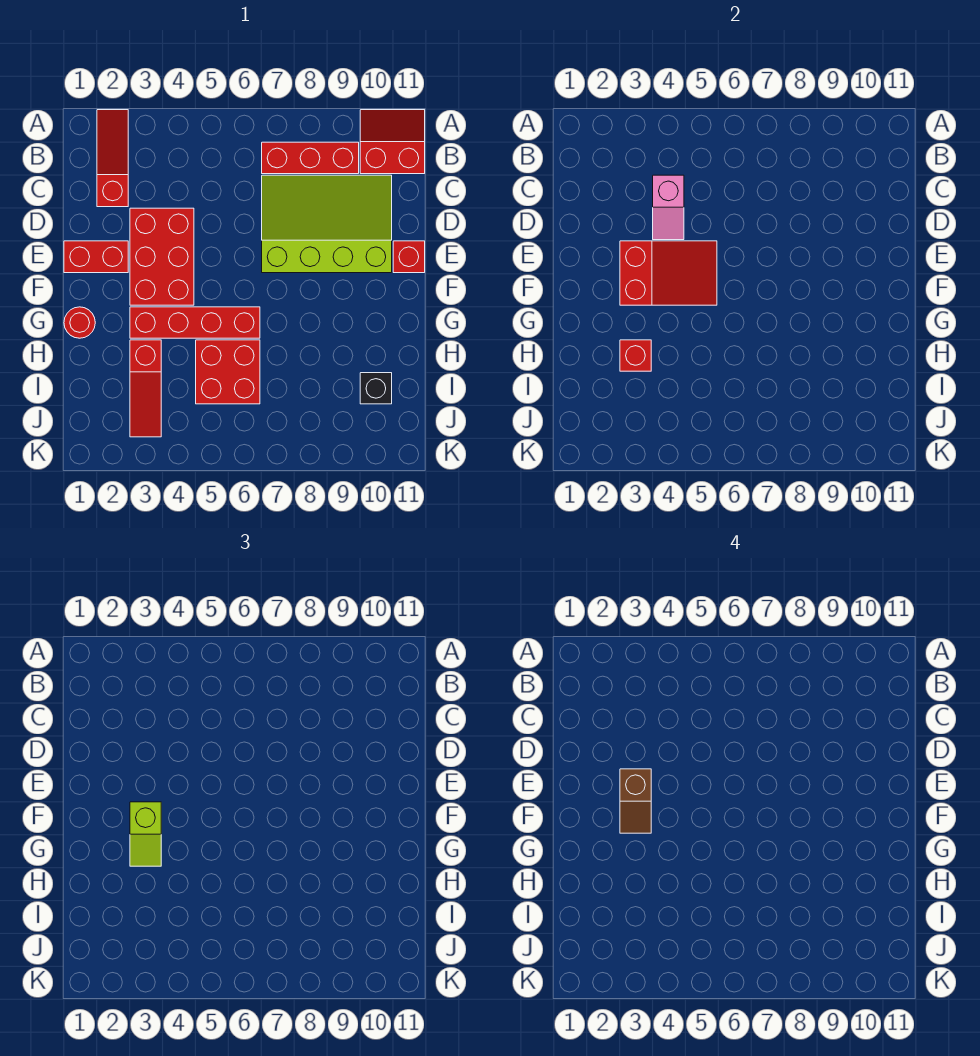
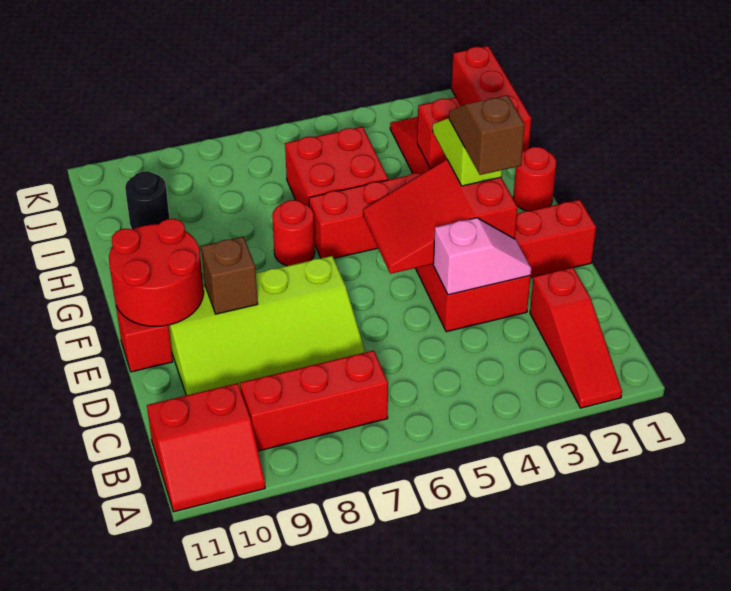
pink slope C4:D4 level 2 top C -> pink slope D3:D4 level 2 top 4
none -> brown brick E9 level 2
none -> red round brick E10:F11 level 2
none -> red round brick G7 level 1
none -> red brick I1:K1 level 1
black brick I10 level 1 -> black round brick I10 level 1

